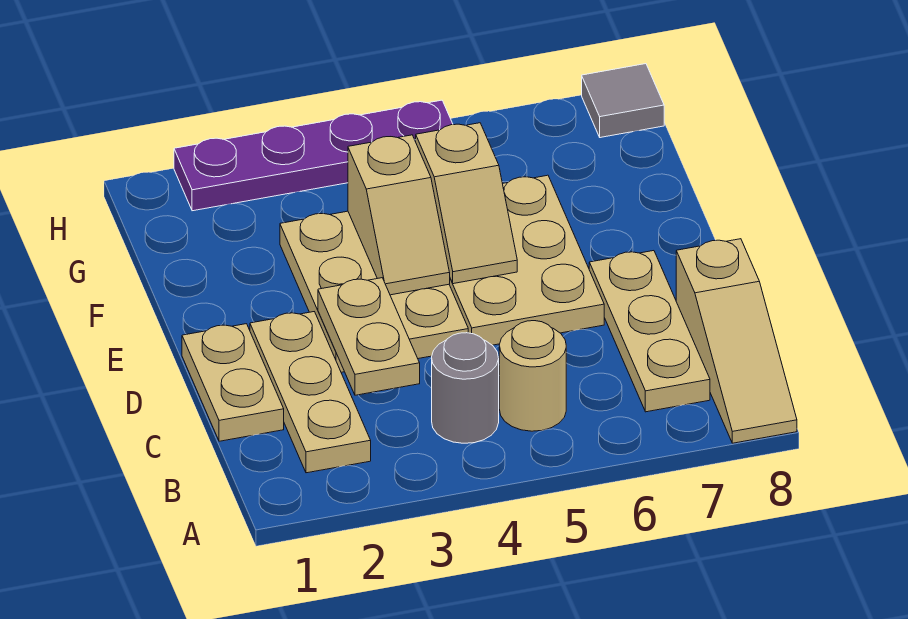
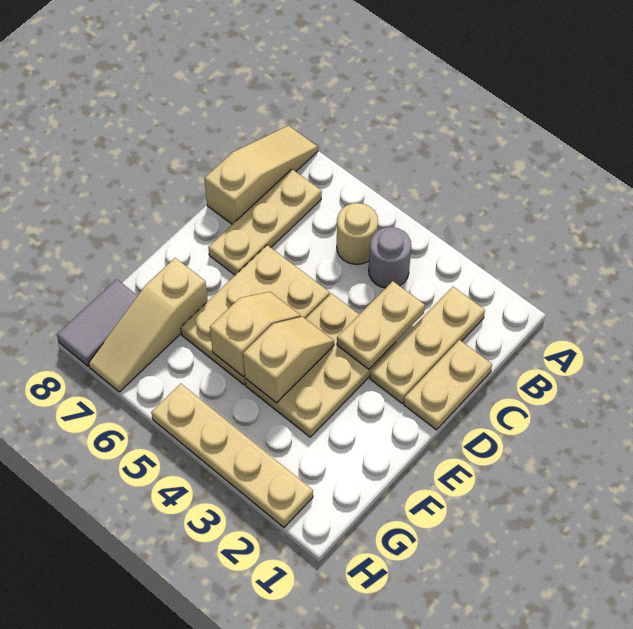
none -> tan slope F7:H7 level 1 top F
purple plate H2:H5 level 1 -> tan plate H2:H5 level 1
grey tile H8 level 1 -> grey tile G8:H8 level 1

